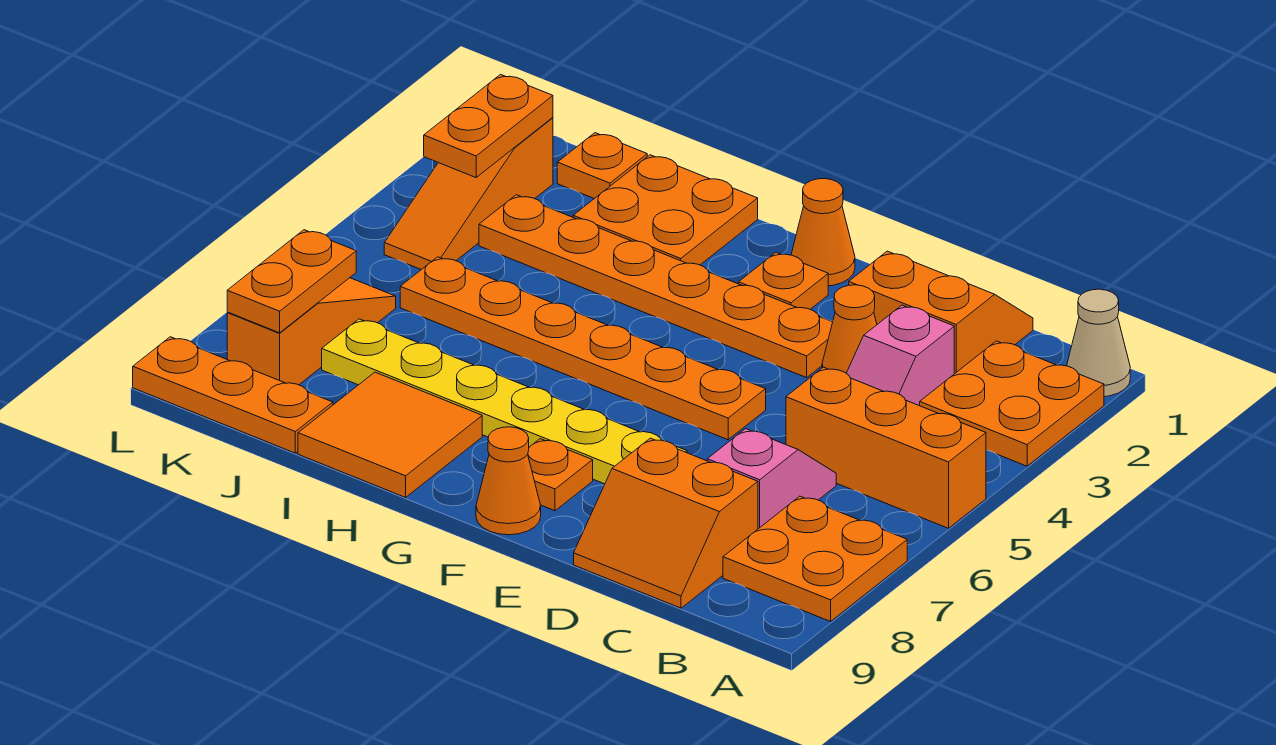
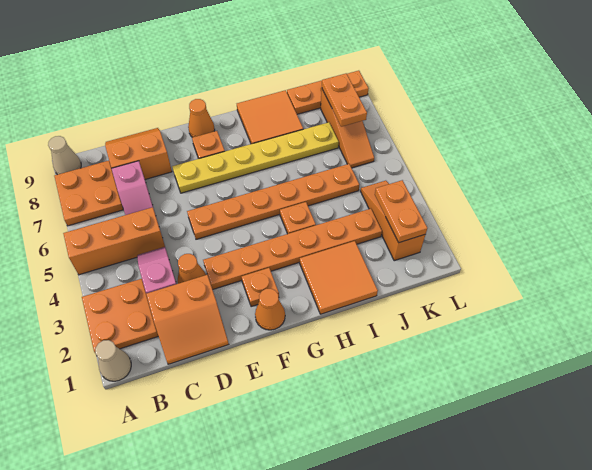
none -> tan cone A9 level 1
orange plate H1:I2 level 1 -> orange tile H1:I2 level 1
orange plate J1 level 1 -> orange plate H4 level 1

